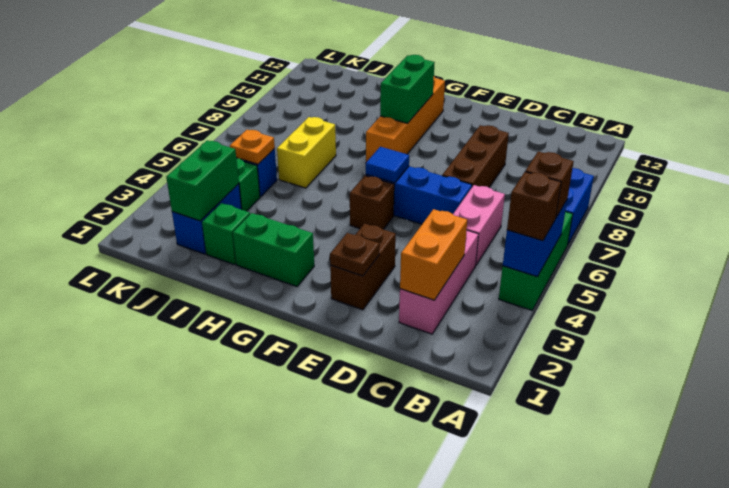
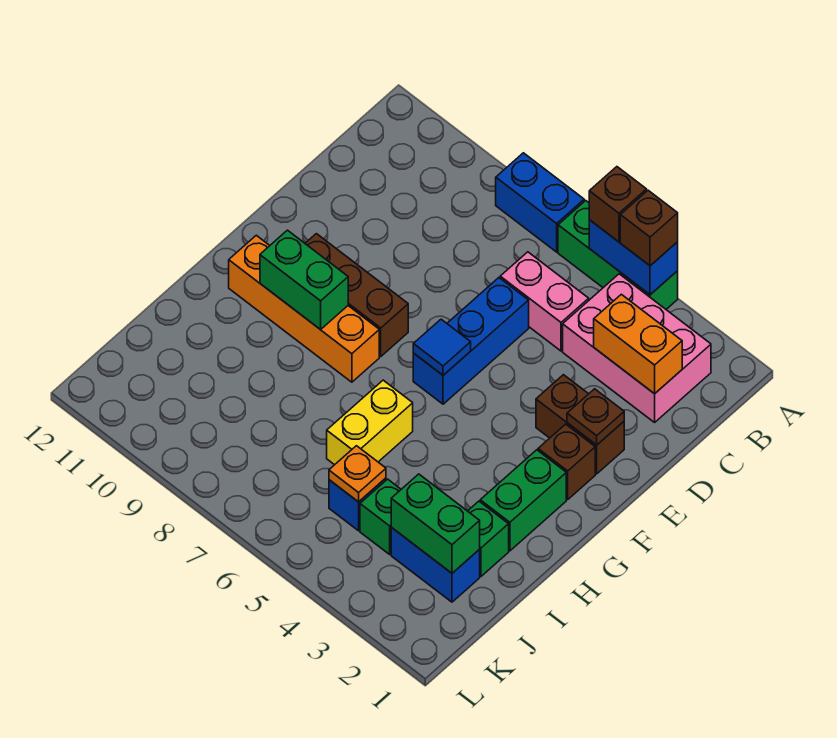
pink brick C2:C4 level 1 -> pink brick B2:C4 level 1
brown brick D7:D9 level 1 -> brown brick F8:F10 level 1
brown brick F5 level 1 -> brown brick F2 level 1
yellow brick I6:I7 level 1 -> yellow brick H6:I6 level 1

